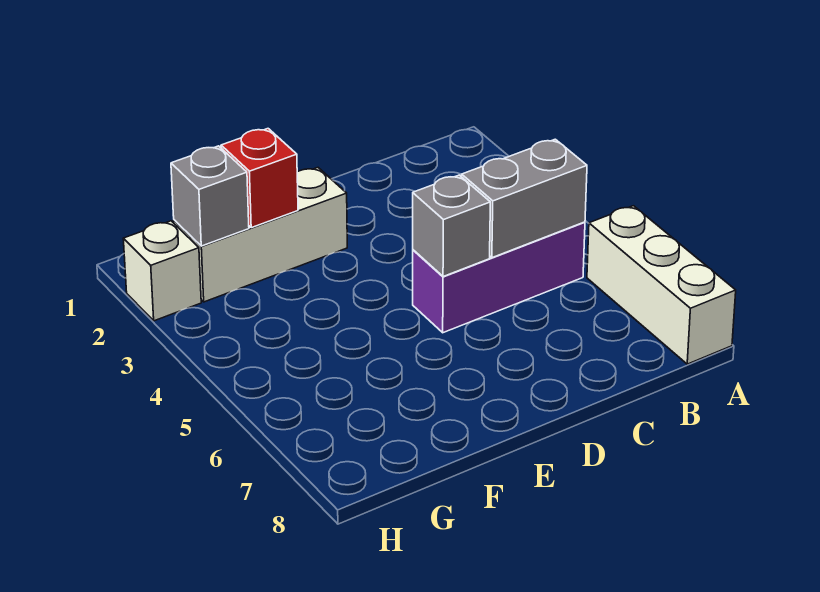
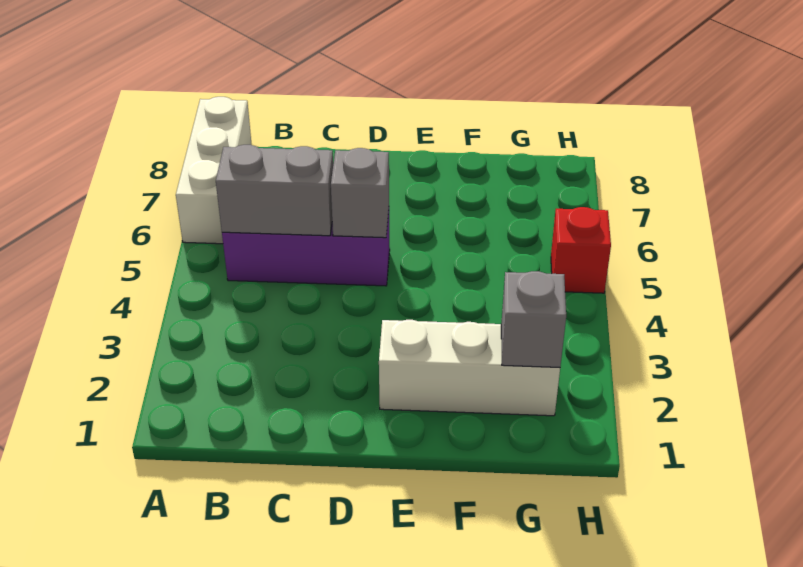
red brick F2 level 2 -> red brick H5 level 1
white brick H2 level 1 -> none

